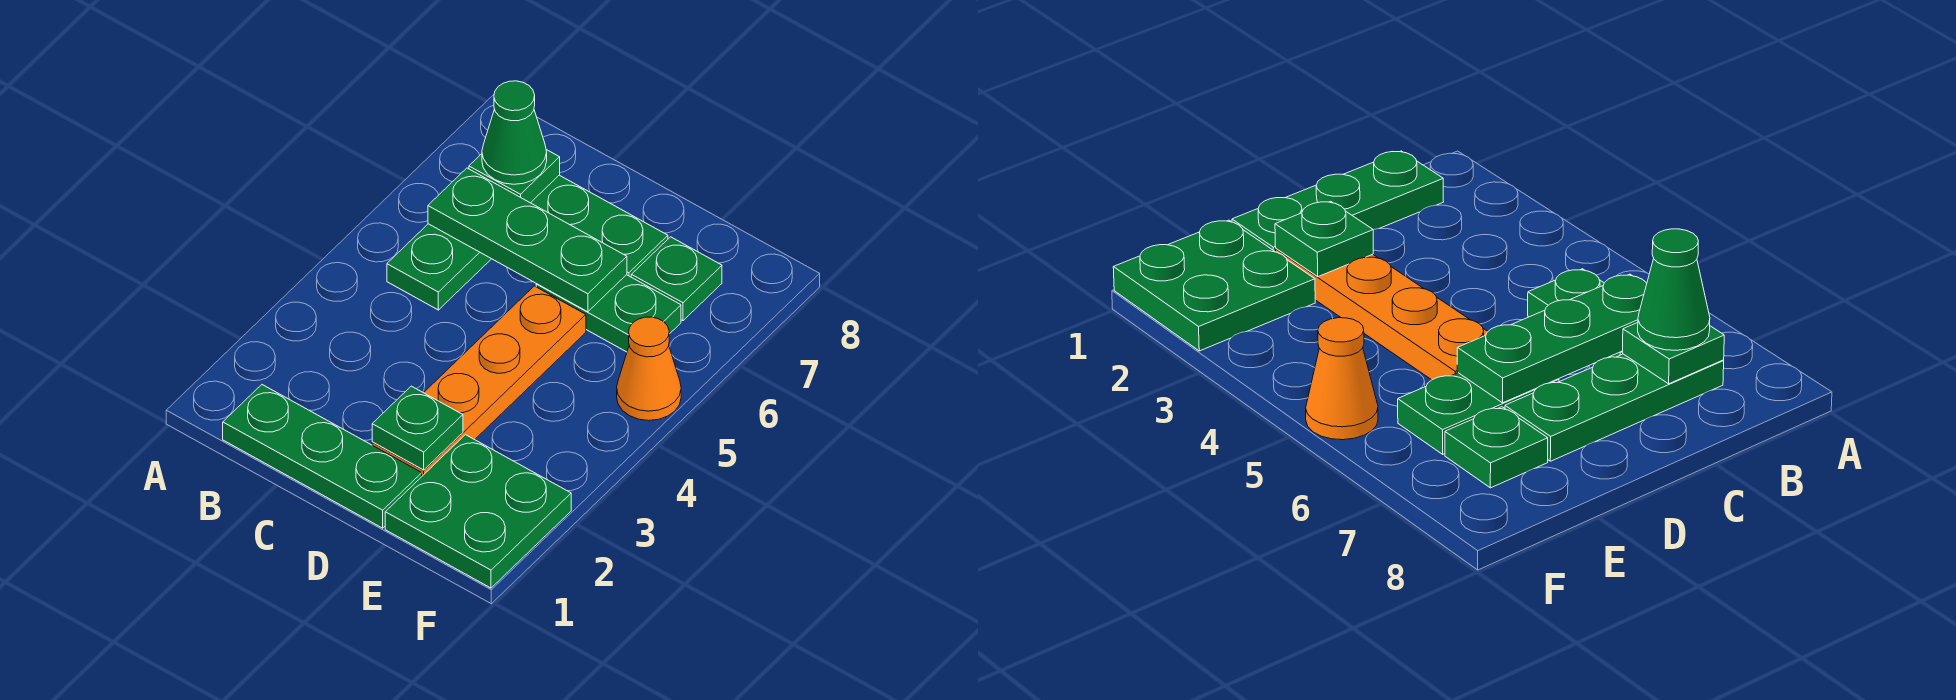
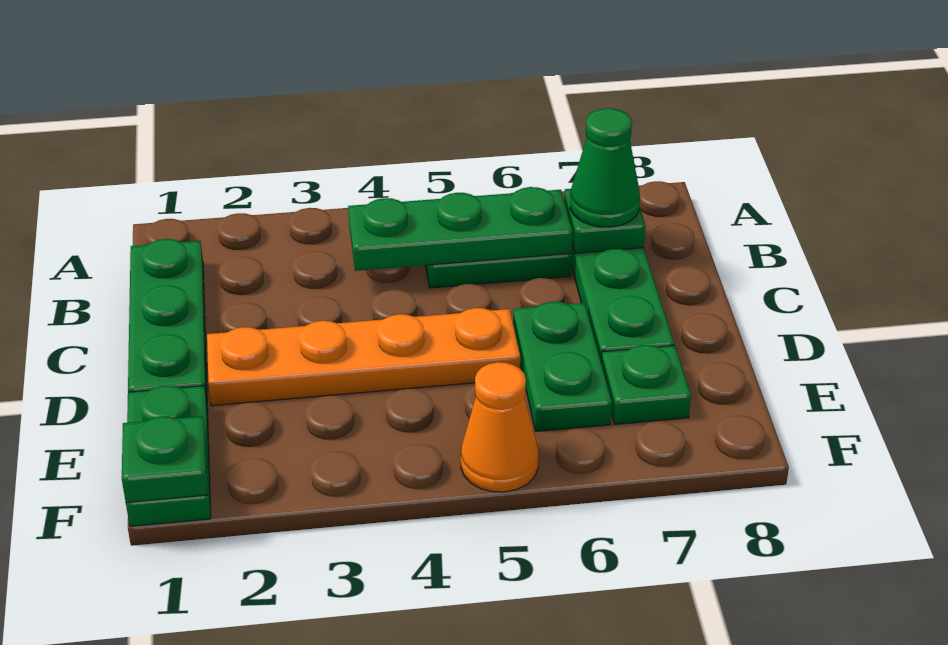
green plate B6:D6 level 2 -> green plate B4:B6 level 2
green plate D2 level 2 -> green plate F1 level 2
green plate E1:F2 level 1 -> green plate E1:F1 level 1

